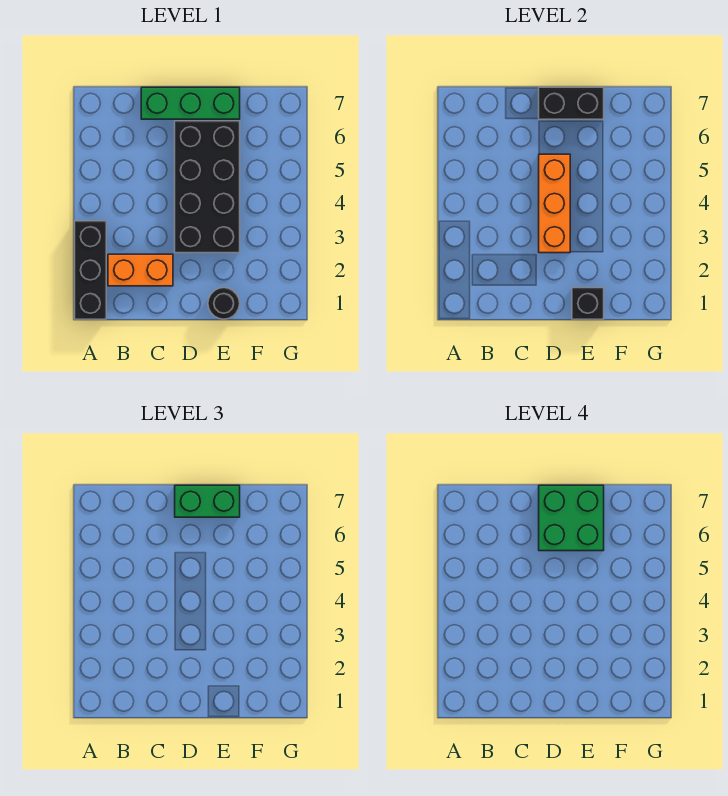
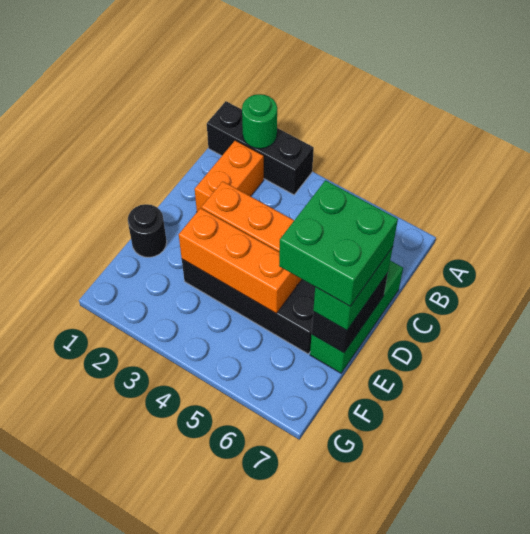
none -> green round brick A2 level 2
black brick E1 level 2 -> none
none -> orange brick E3:E5 level 2

